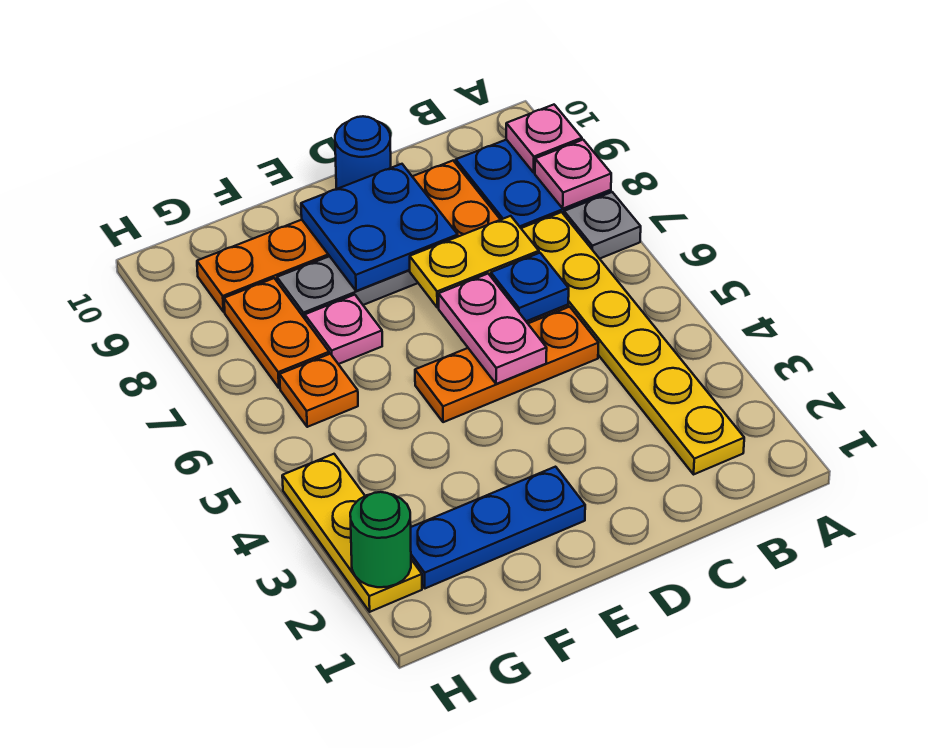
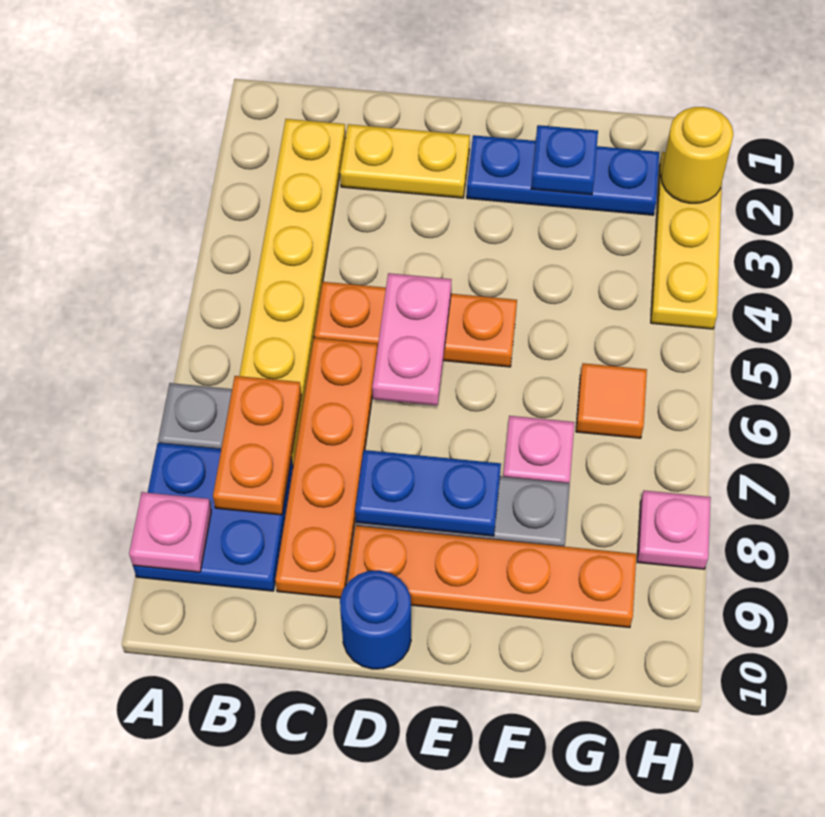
pink plate A8 level 2 -> pink plate H8 level 1
blue plate C6 level 2 -> blue plate F2 level 2
yellow plate C7:D7 level 2 -> yellow plate C2:D2 level 1
blue plate D8:E9 level 2 -> blue plate D8:E8 level 2
orange plate G6 level 1 -> orange tile G6 level 1
orange plate G7:G8 level 1 -> orange plate B7:B8 level 2
green round brick H2 level 2 -> yellow round brick H2 level 2

